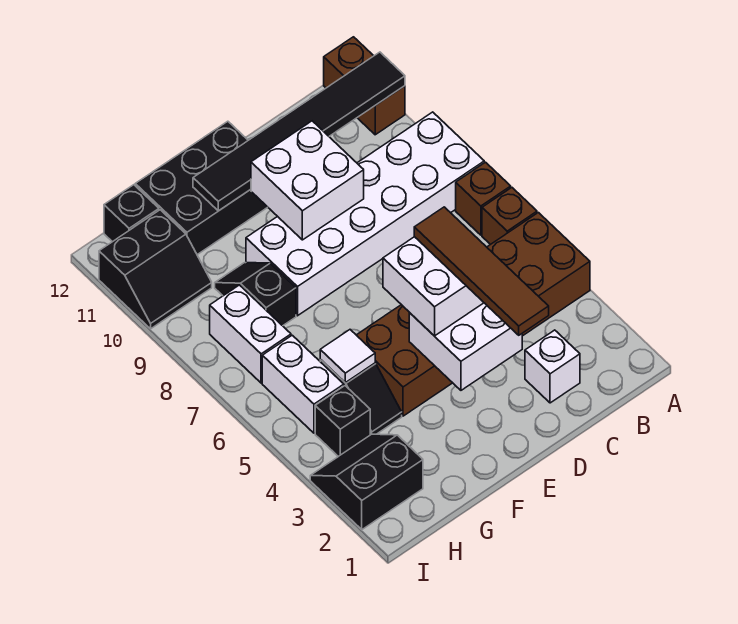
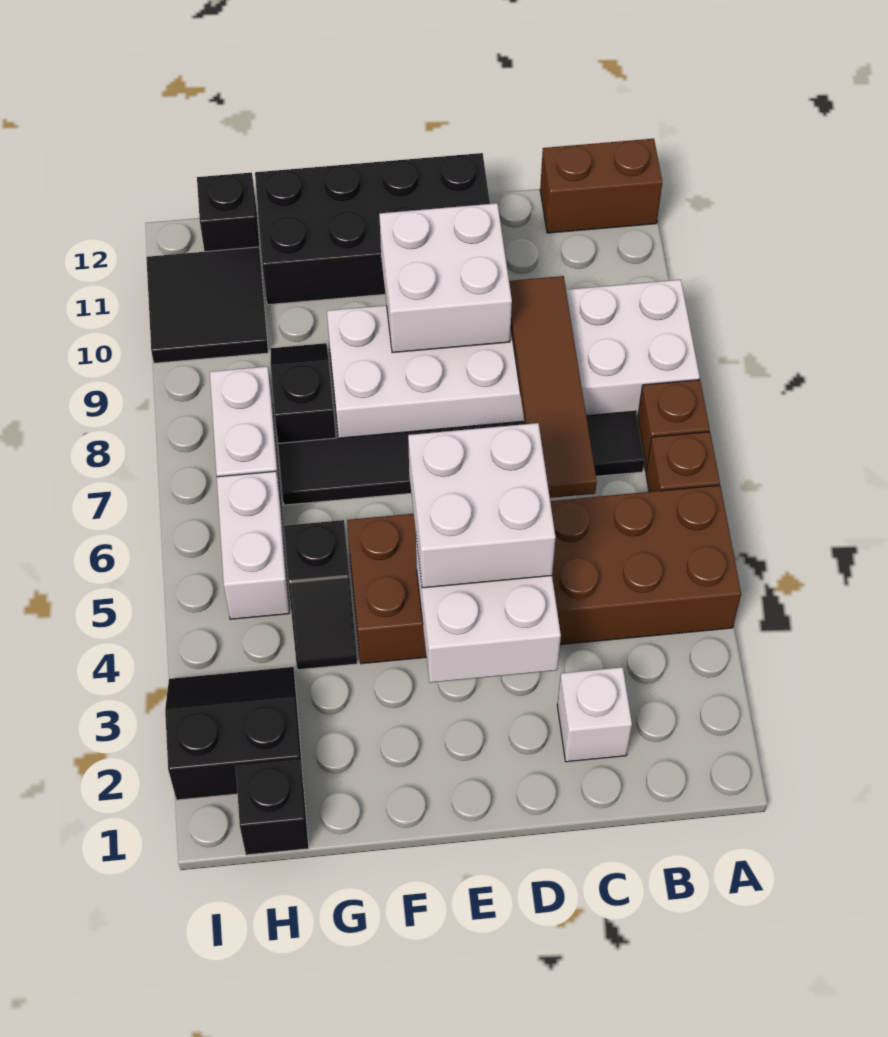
brown brick A11:A12 level 1 -> brown brick A12:B12 level 1
black tile A11:F11 level 2 -> black tile B7:G7 level 1
brown tile D2:D5 level 4 -> brown tile C6:C9 level 2
black brick E11:G12 level 1 -> black brick D11:G12 level 1
white tile G5 level 2 -> none
black brick H4 level 1 -> black brick H1 level 1
black slope H10:I11 level 1 top 11 -> black tile H10:I11 level 1

